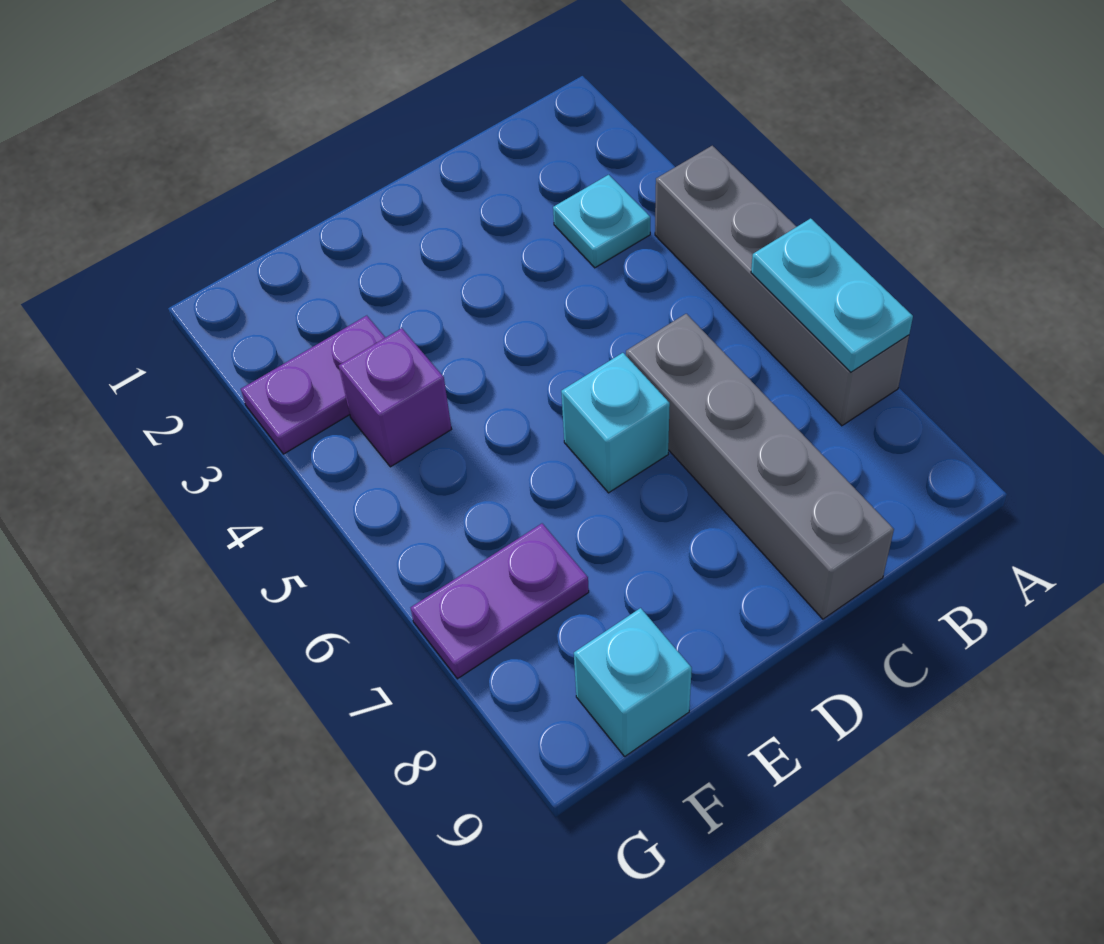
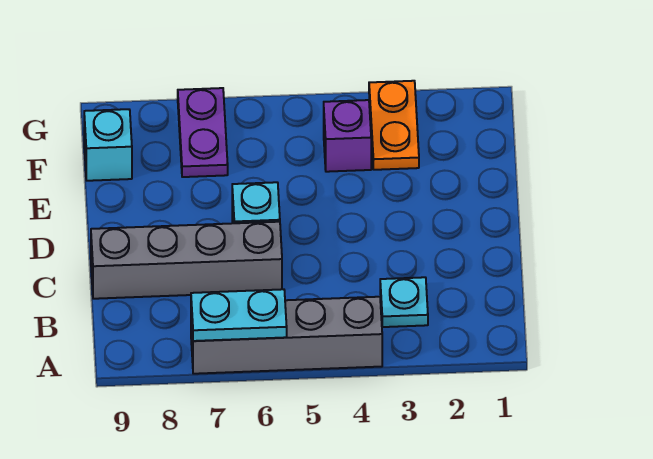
purple plate F3:G3 level 1 -> orange plate F3:G3 level 1

